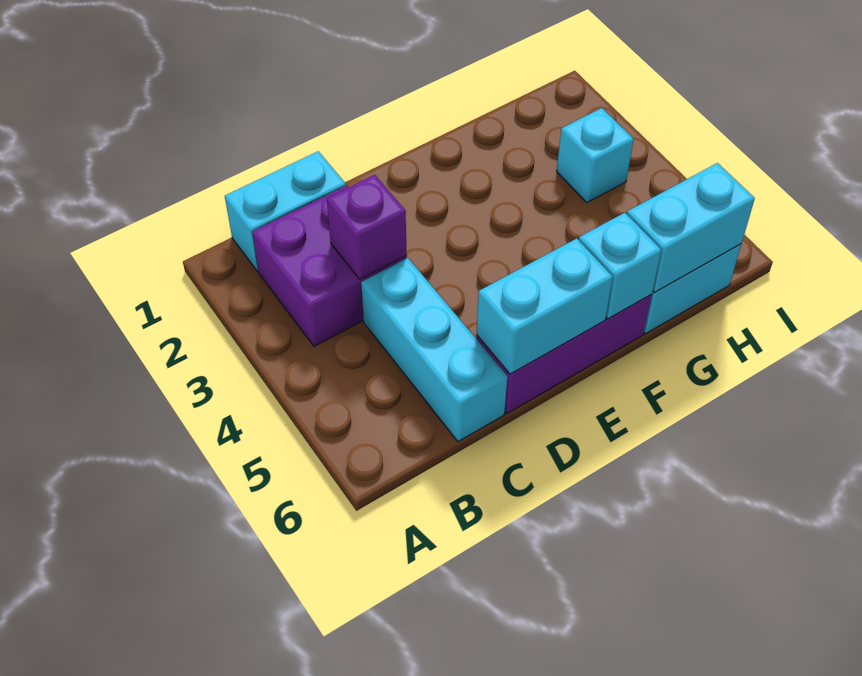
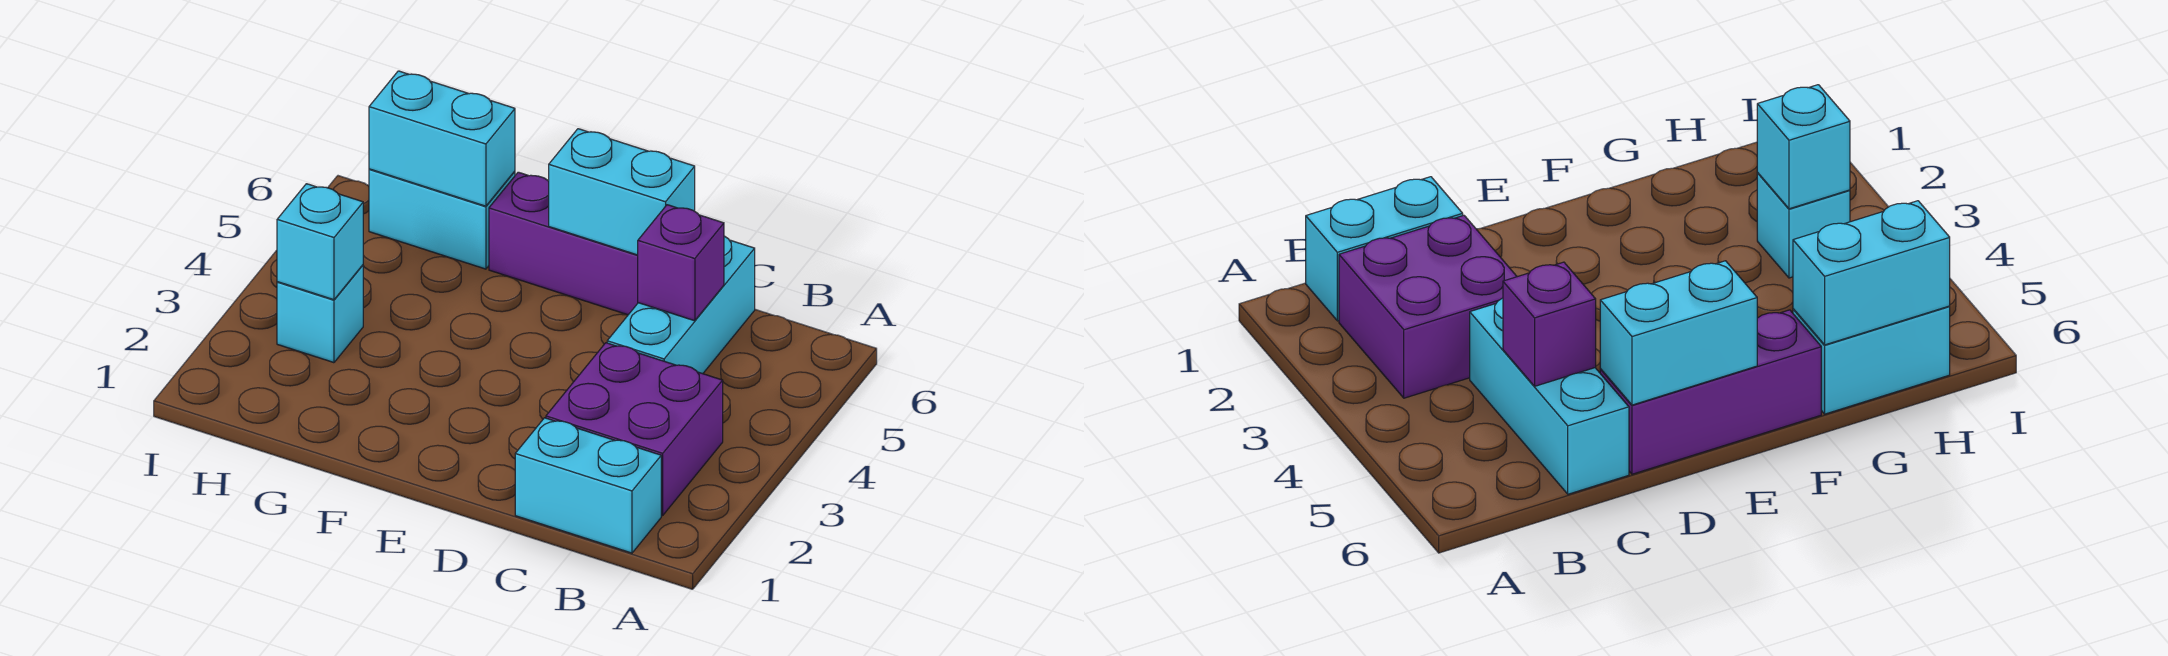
purple brick C3 level 2 -> purple brick C5 level 2
cyan brick F6 level 2 -> cyan brick H3 level 2

